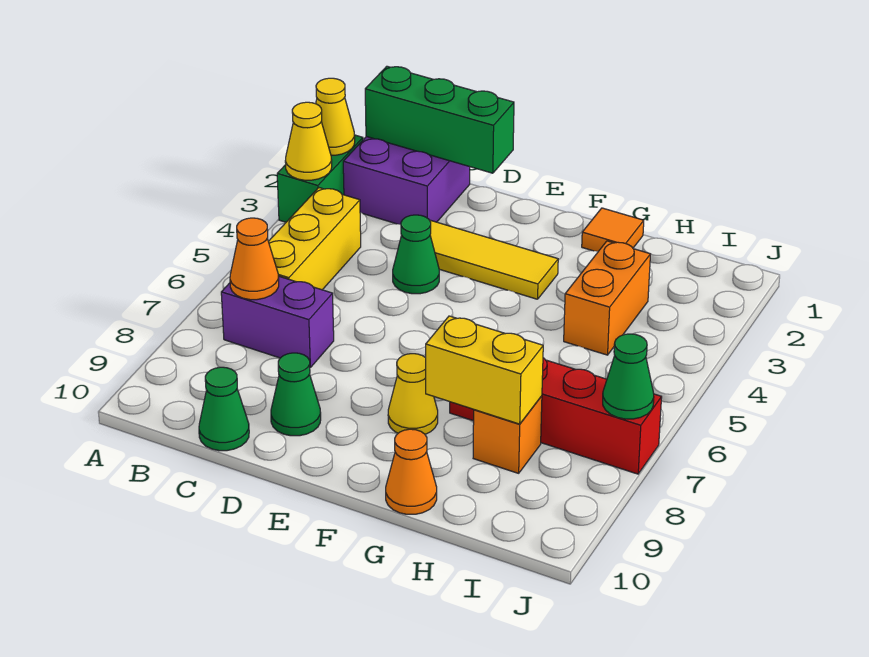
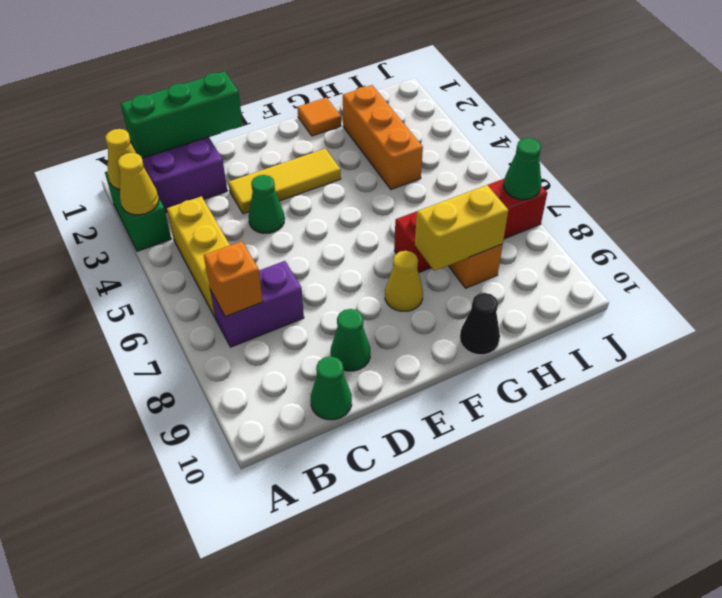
orange cone B7 level 2 -> orange brick B7 level 2
orange cone G10 level 1 -> black cone G10 level 1
orange brick H3:H4 level 1 -> orange brick H2:H4 level 1

